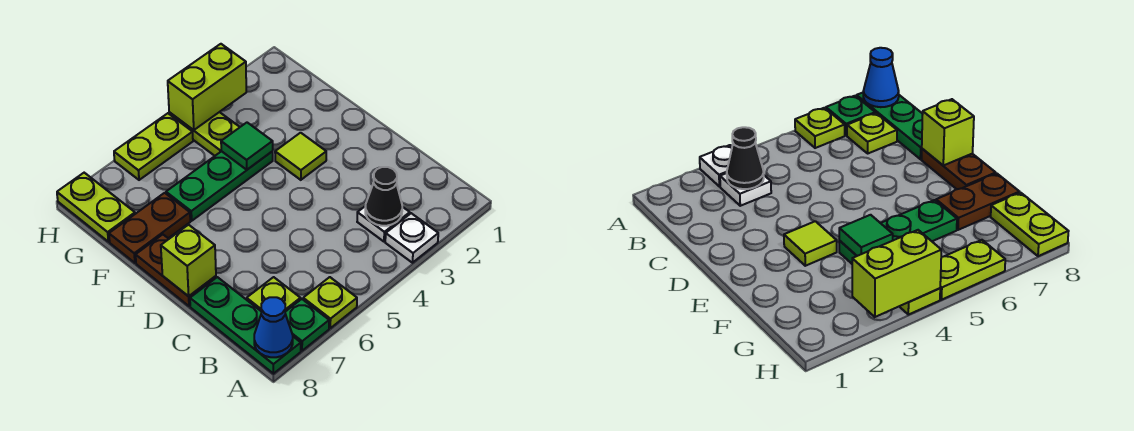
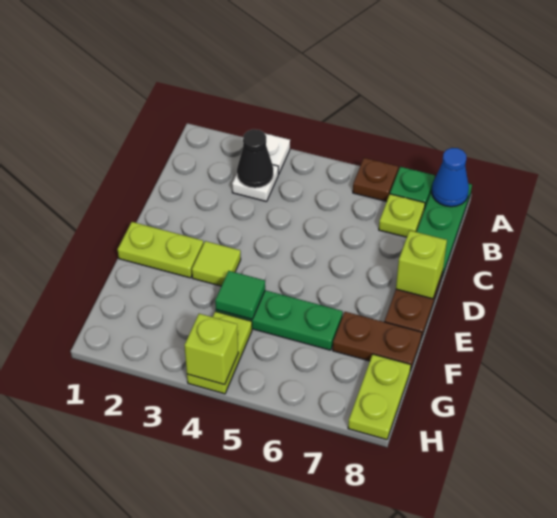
lime plate A6 level 1 -> brown plate A6 level 1
lime brick H3:H4 level 2 -> lime brick H4 level 2
lime plate H5:H6 level 1 -> lime plate E1:E2 level 1

